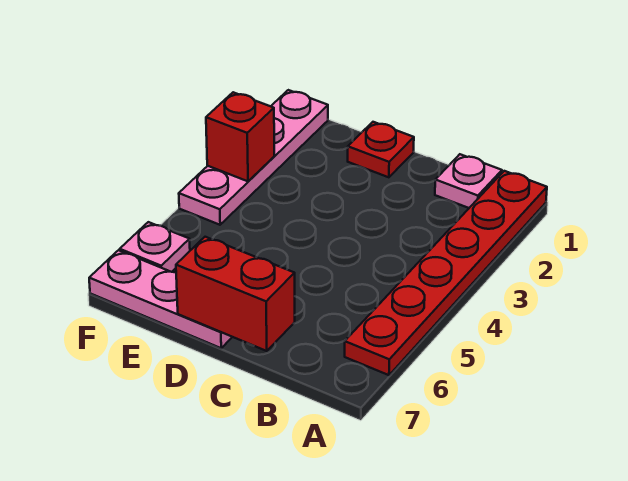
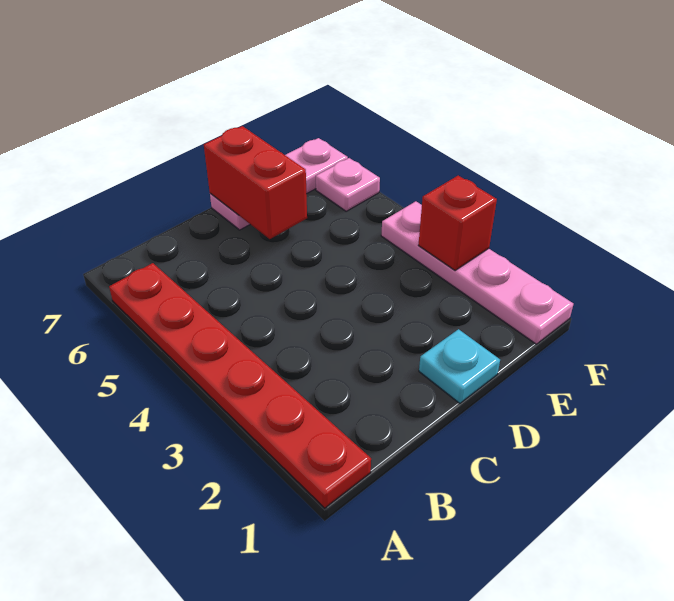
pink plate B1 level 1 -> none
red brick C7:D7 level 2 -> red brick D6:D7 level 2
red plate D1 level 1 -> cyan plate D1 level 1

